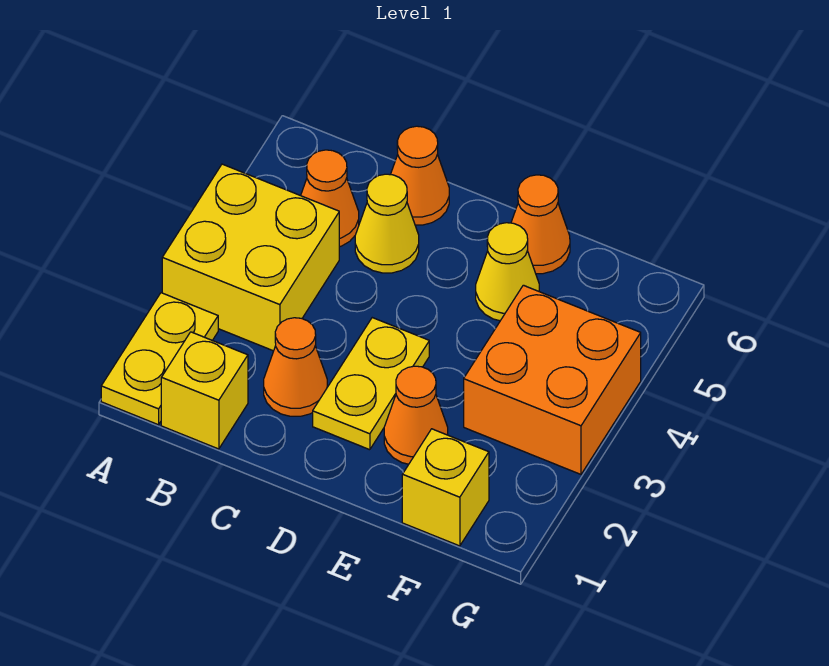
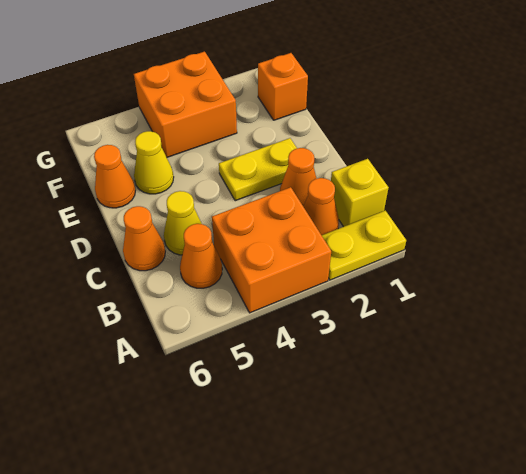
yellow brick A3:B4 level 1 -> orange brick A3:B4 level 1
orange cone E2 level 1 -> orange cone B2 level 1
yellow brick F1 level 1 -> orange brick F1 level 1

